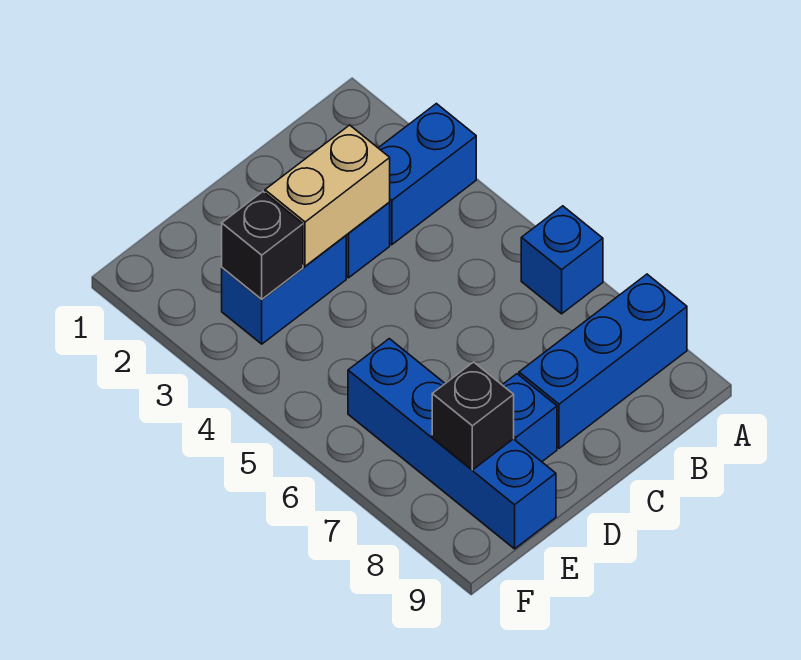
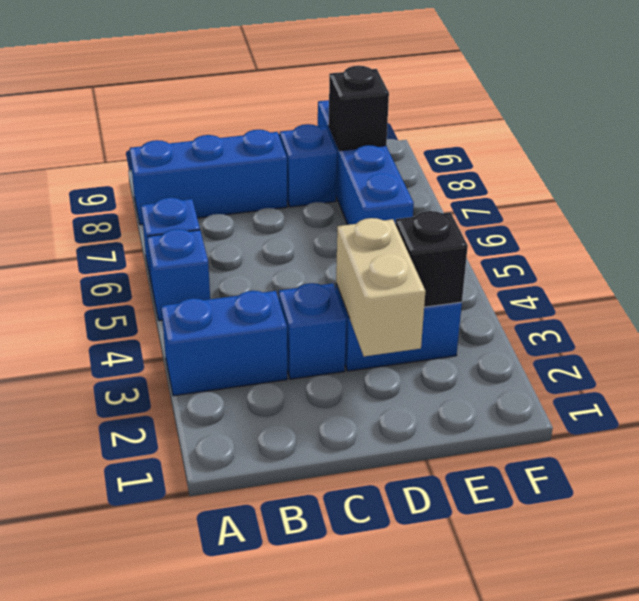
none -> blue brick A5 level 1
tan brick C3:D3 level 2 -> tan brick D2:D3 level 2

